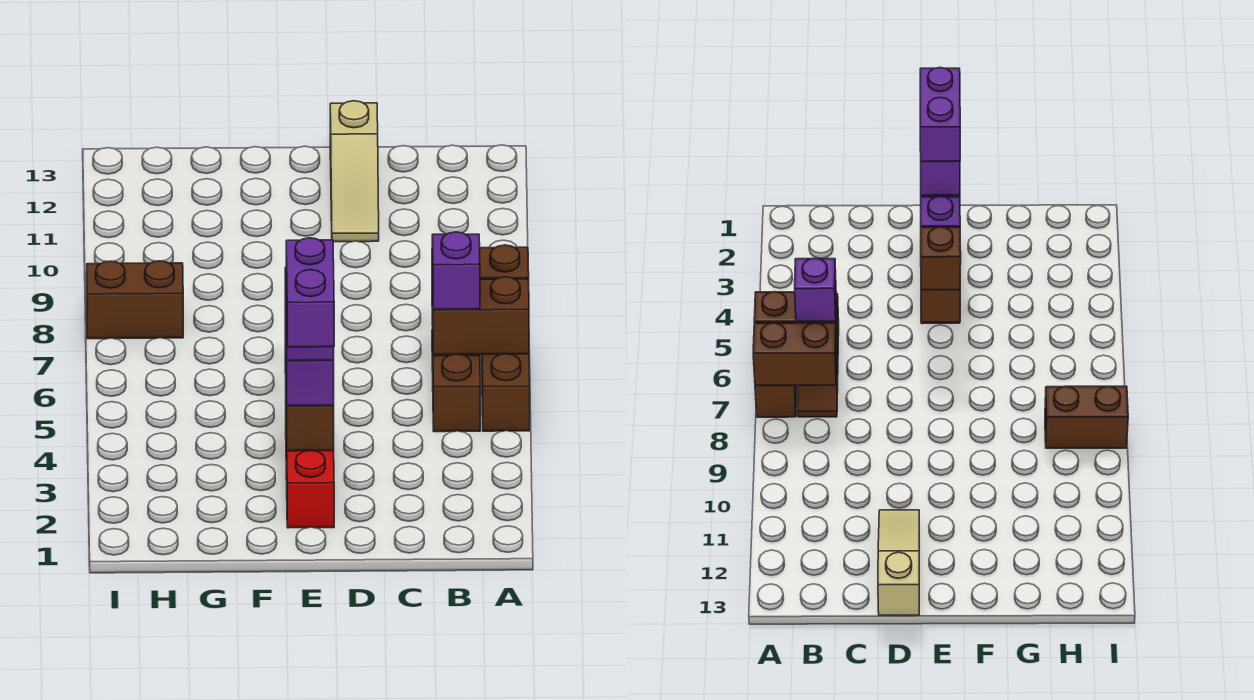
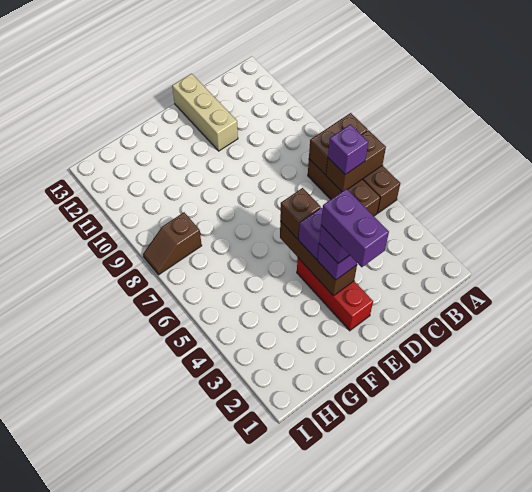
brown slope B5:B7 level 1 top 5 -> brown brick B5:B7 level 1
tan slope D11:D13 level 1 top 13 -> tan brick D11:D13 level 1
brown brick H8:I8 level 1 -> brown slope H8:I8 level 1 top H

